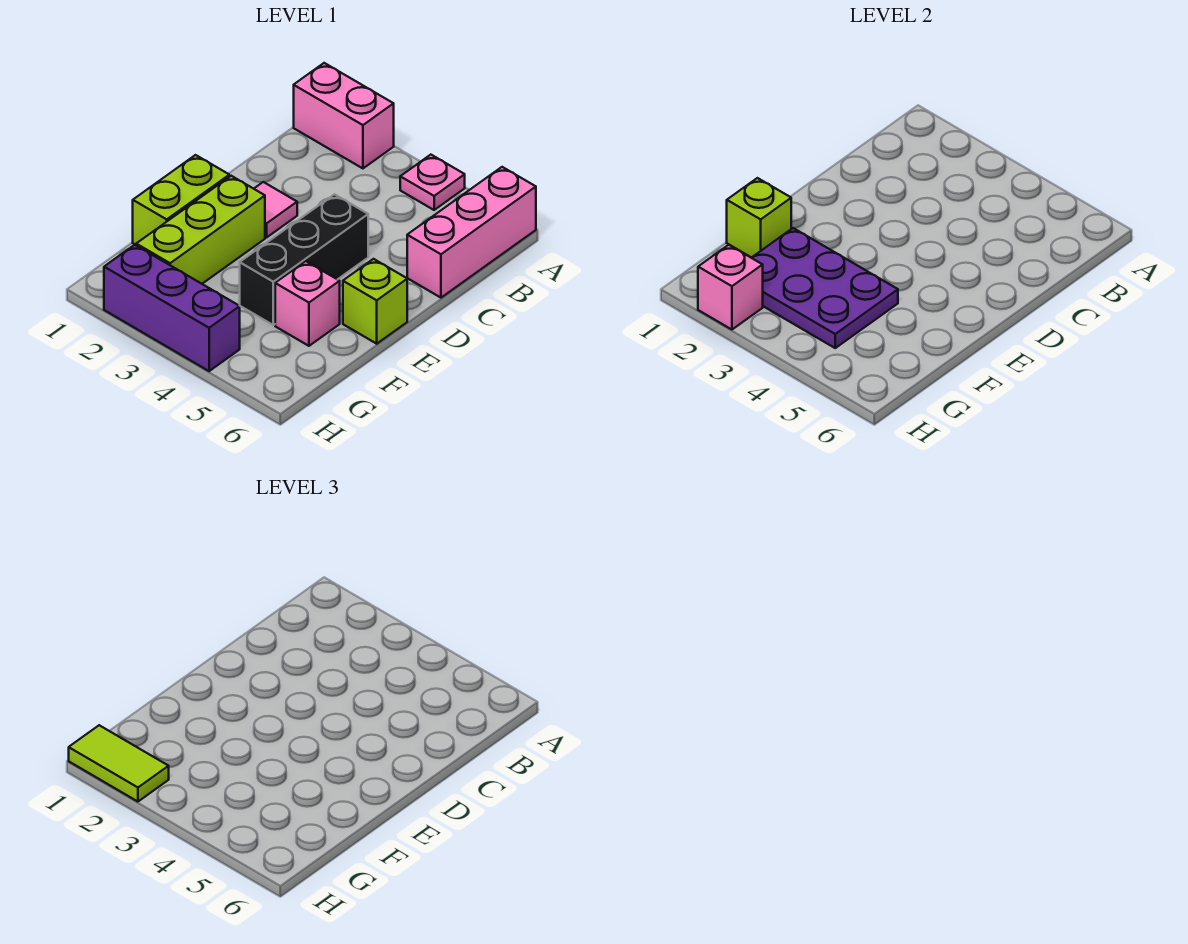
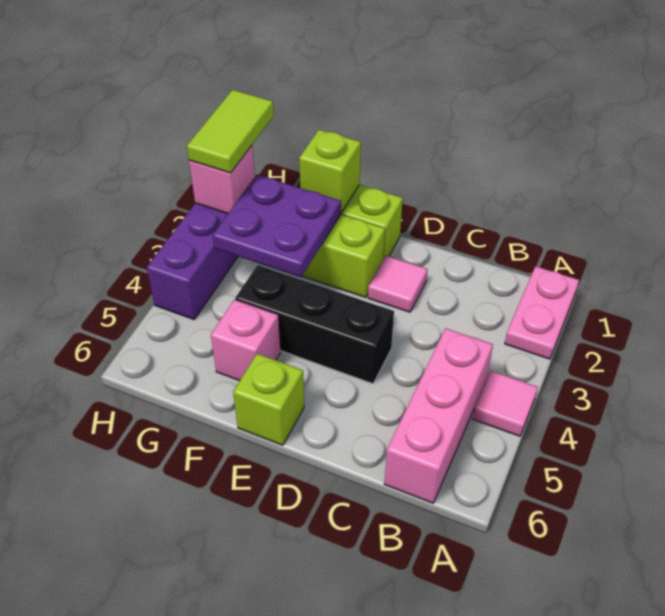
pink brick A1:A2 level 1 -> pink plate A1:A2 level 1
pink plate A4 level 1 -> pink tile A4 level 1
pink brick A6:C6 level 1 -> pink brick B4:B6 level 1
purple plate F2:G4 level 2 -> purple plate F2:G3 level 2

